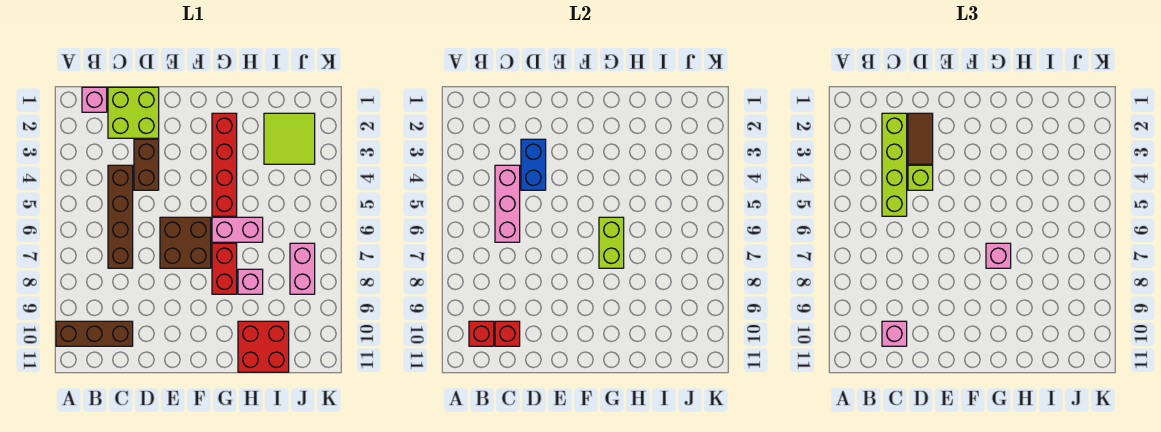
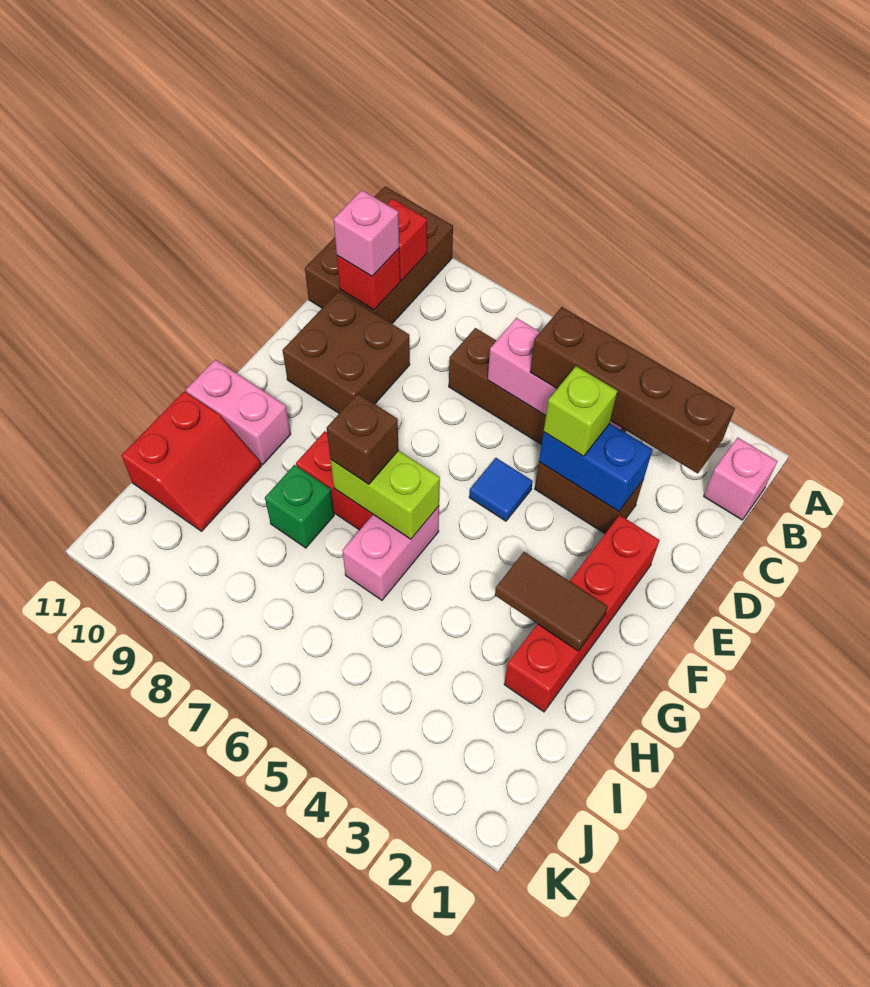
brown brick A10:C10 level 1 -> brown brick A10:C11 level 1
lime brick C1:D2 level 1 -> none
lime brick C2:C5 level 3 -> brown brick C2:C5 level 3
brown tile D2:D3 level 3 -> brown tile G2:G3 level 2
none -> blue tile E5 level 1
brown brick E6:F7 level 1 -> brown brick D9:E10 level 1
red brick G2:G5 level 1 -> red brick E2:H2 level 1
pink brick G7 level 3 -> brown brick G7 level 3
pink brick H8 level 1 -> green brick H8 level 1
red brick H10:I11 level 1 -> red slope H10:I11 level 1 top 11
lime tile I2:J3 level 1 -> none
pink brick J7:J8 level 1 -> pink brick G10:G11 level 1

